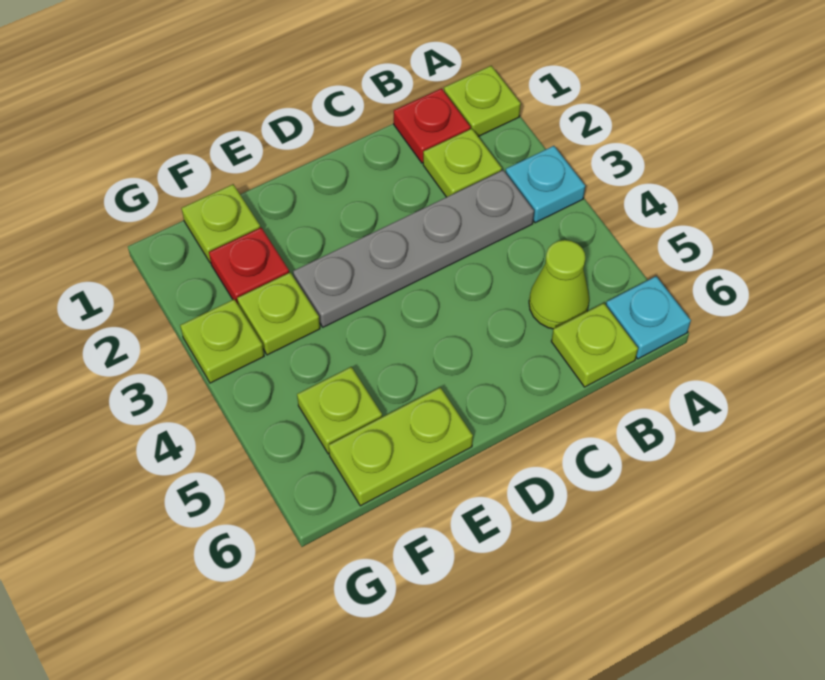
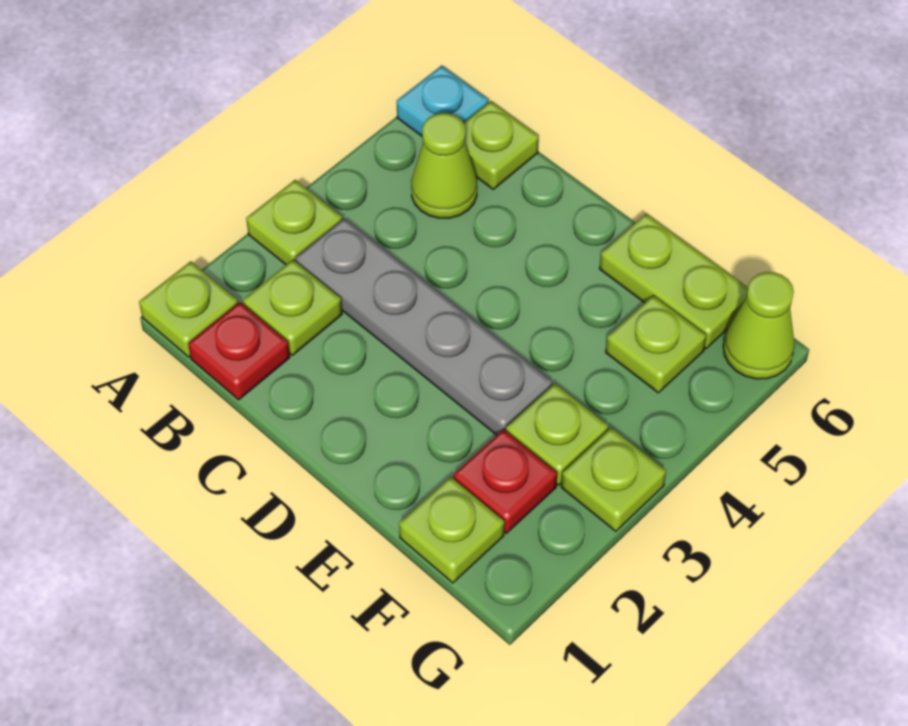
cyan plate A3 level 1 -> lime plate A3 level 1
none -> lime cone G6 level 1

